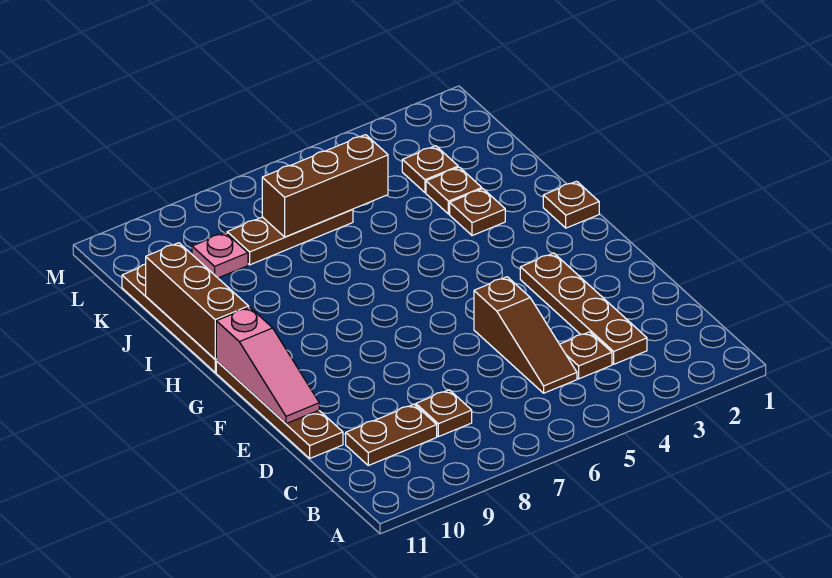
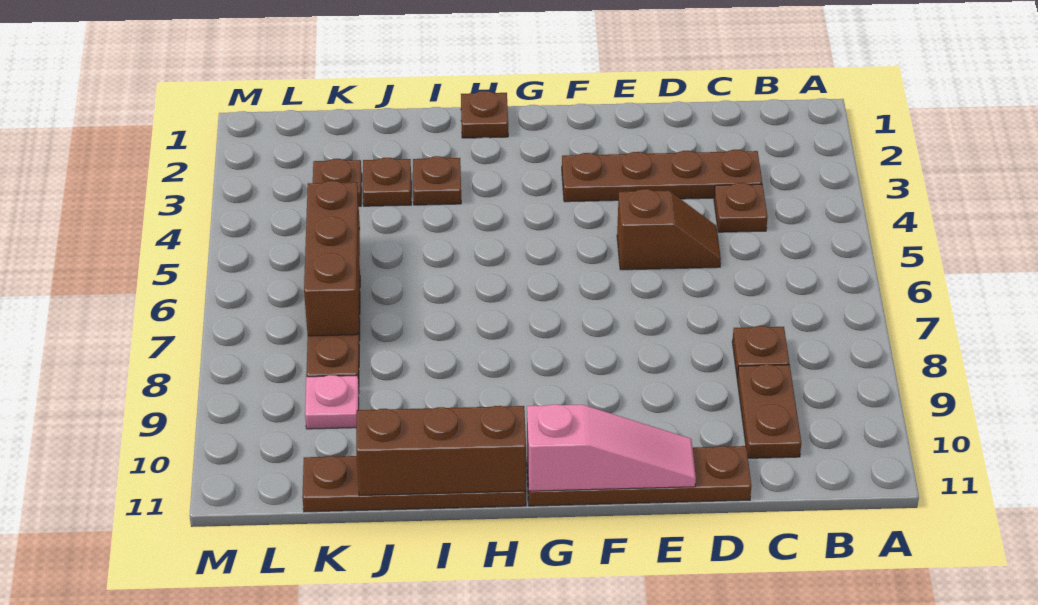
brown slope C5:E5 level 1 top E -> brown slope D5:E5 level 1 top E

